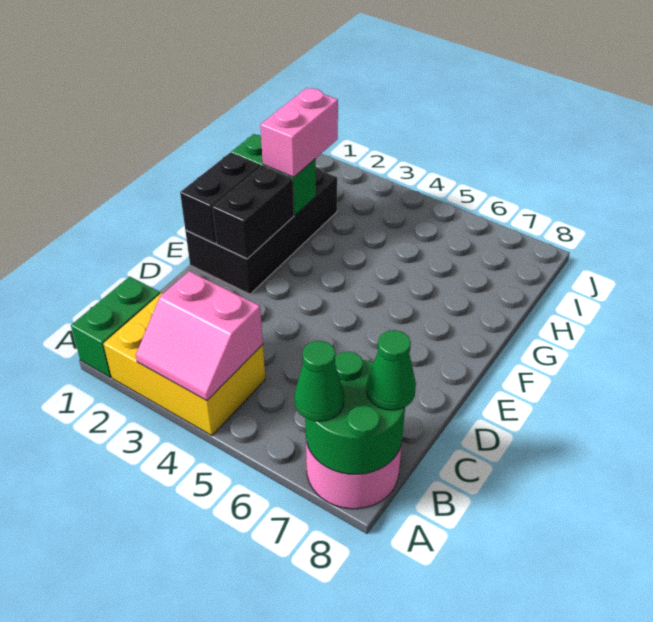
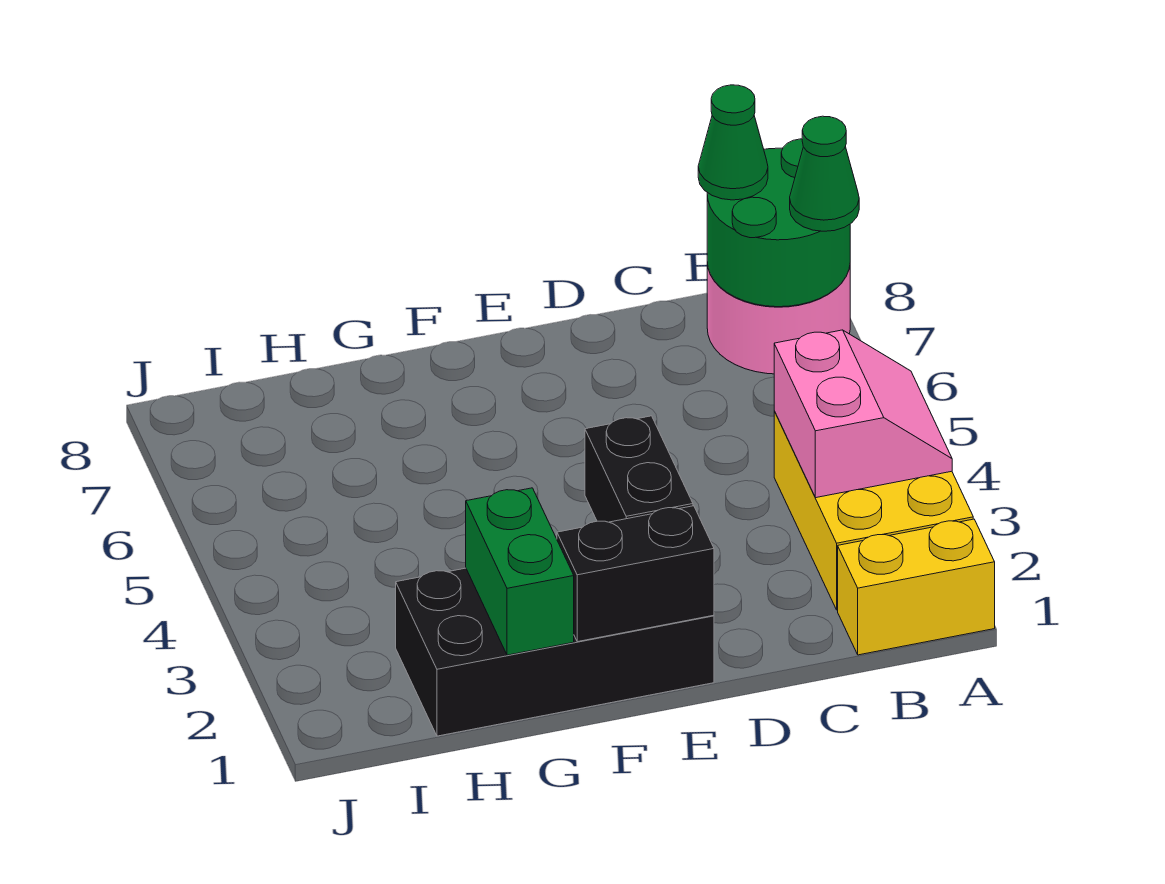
green brick A1:B1 level 1 -> yellow brick A1:B1 level 1
black brick E2:F2 level 2 -> black brick E2:E3 level 2
pink brick G2:H2 level 3 -> none

